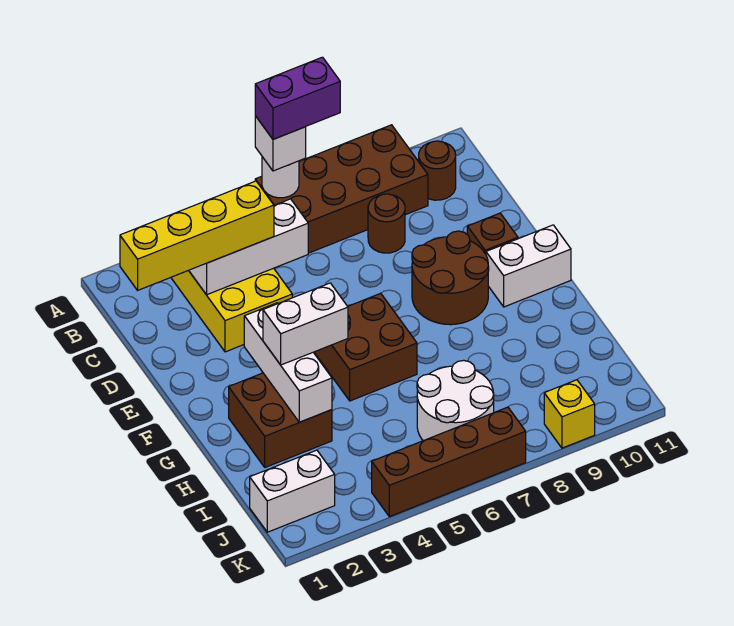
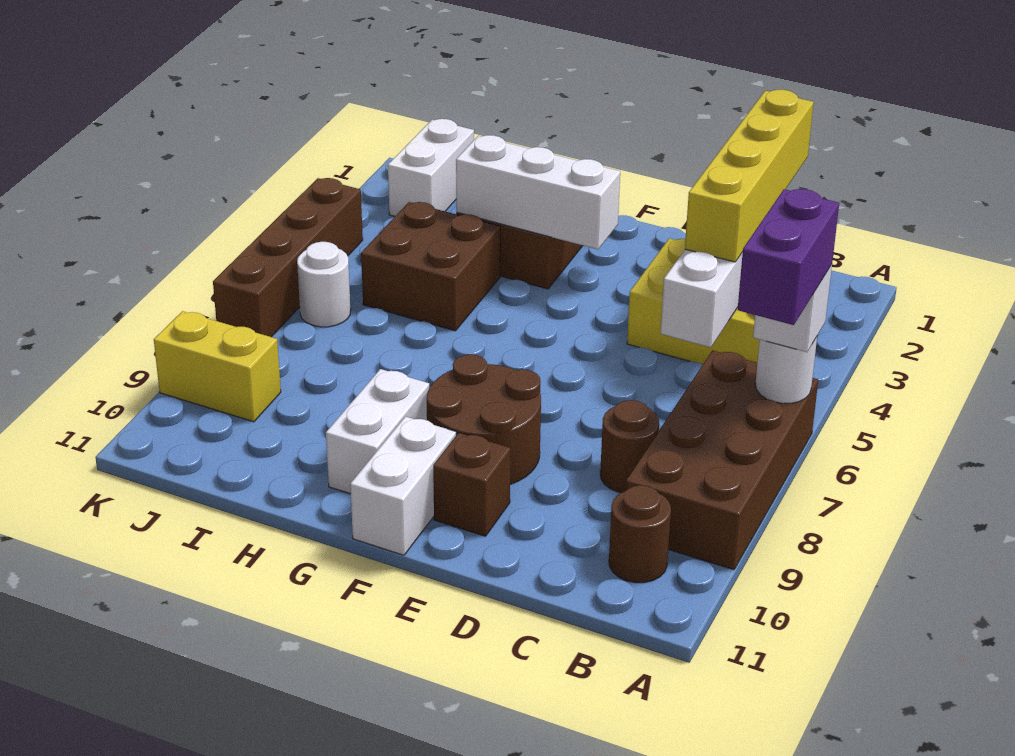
brown brick F5:G6 level 1 -> brown brick H4:I5 level 1
white brick G3:G4 level 3 -> white brick G9:G10 level 1
white round brick I6:J7 level 1 -> white round brick J6 level 1
yellow brick K9 level 1 -> yellow brick J9:K9 level 1

